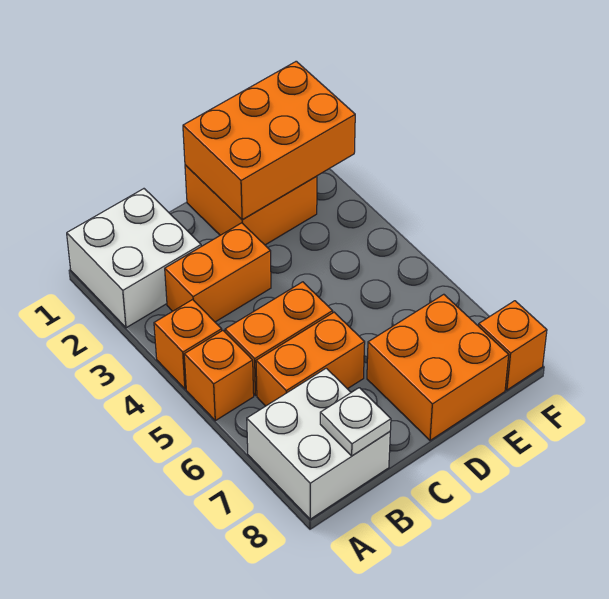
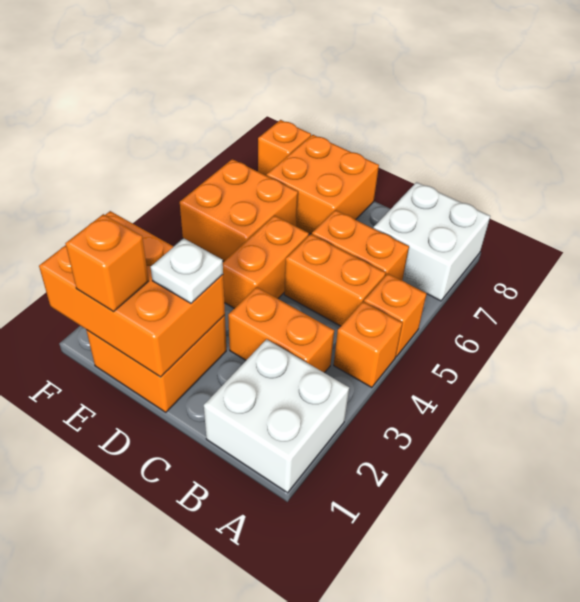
white plate B8 level 2 -> white plate D2 level 3
none -> orange brick D4:D5 level 1
none -> orange brick E1 level 3
none -> orange brick E5:F6 level 1

